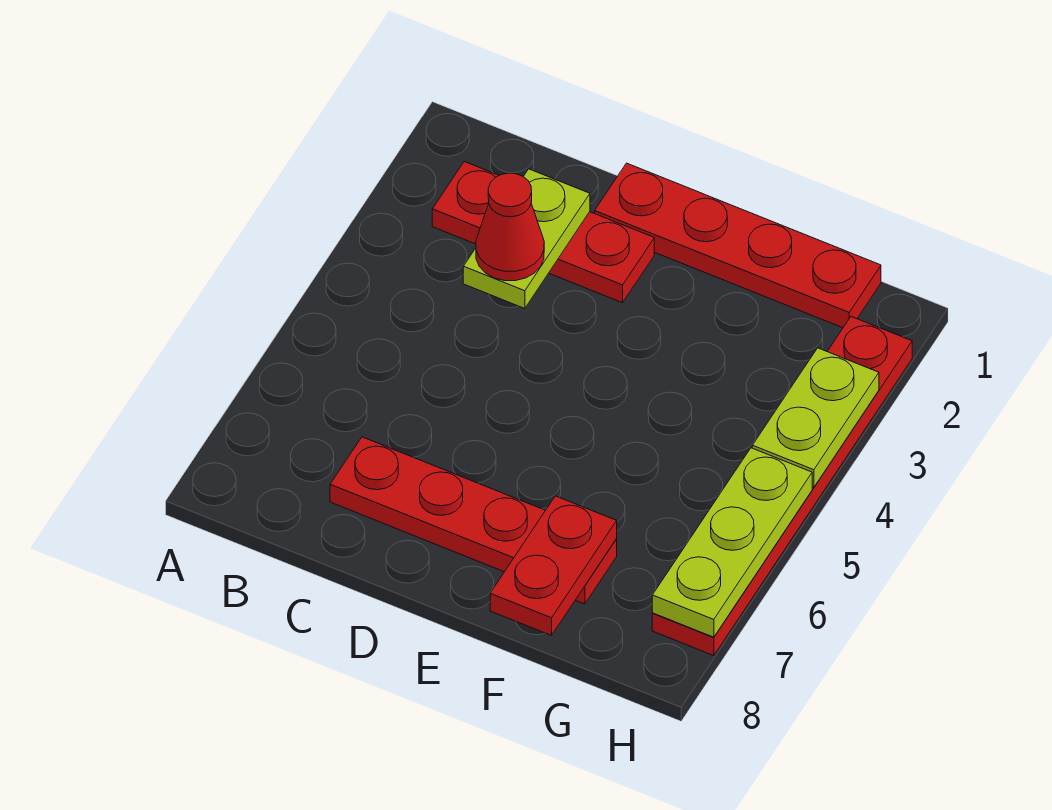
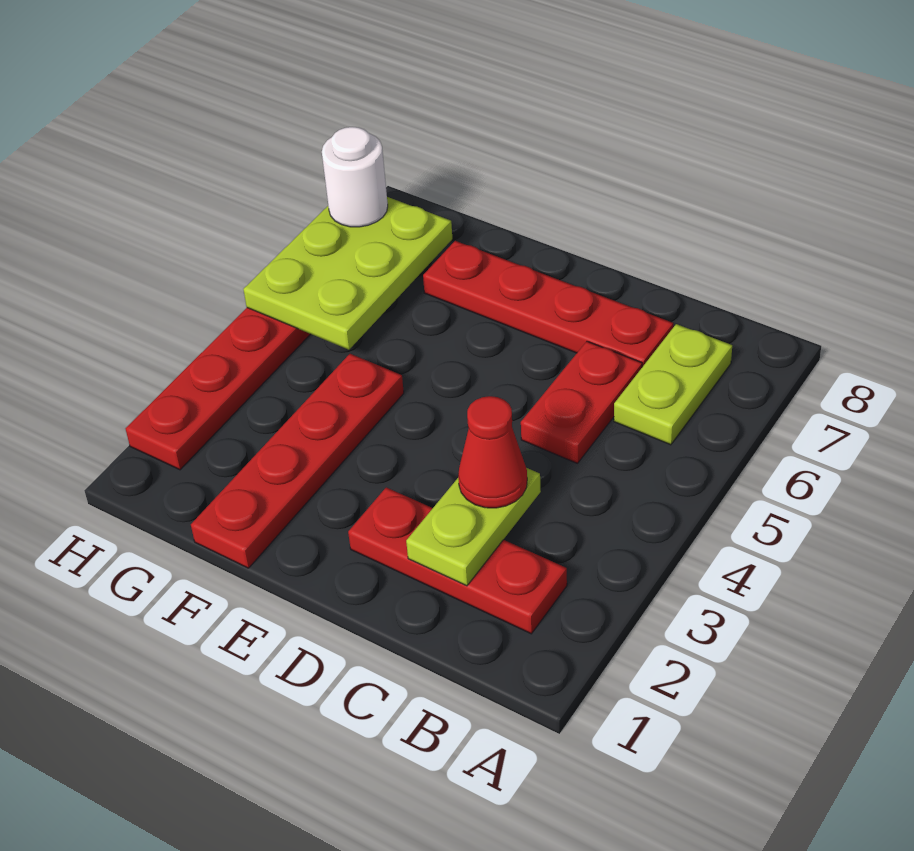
red plate D1:G1 level 1 -> red plate F1:F4 level 1
red plate F7:F8 level 2 -> red plate C5:C6 level 1
lime plate H3:H4 level 2 -> lime plate B6:B7 level 1
lime plate H5:H7 level 2 -> lime plate G5:H7 level 2
none -> white round brick H7 level 3

